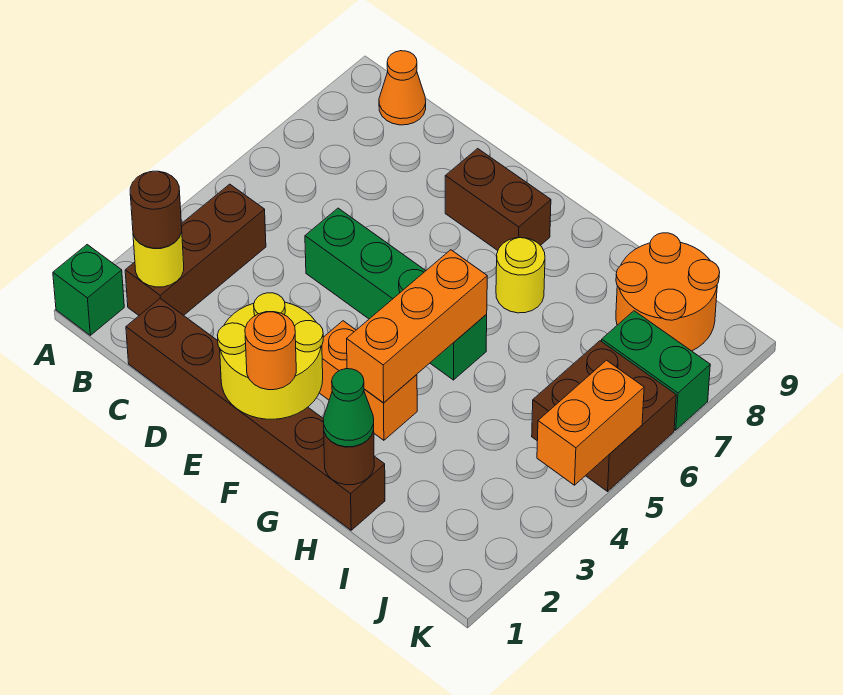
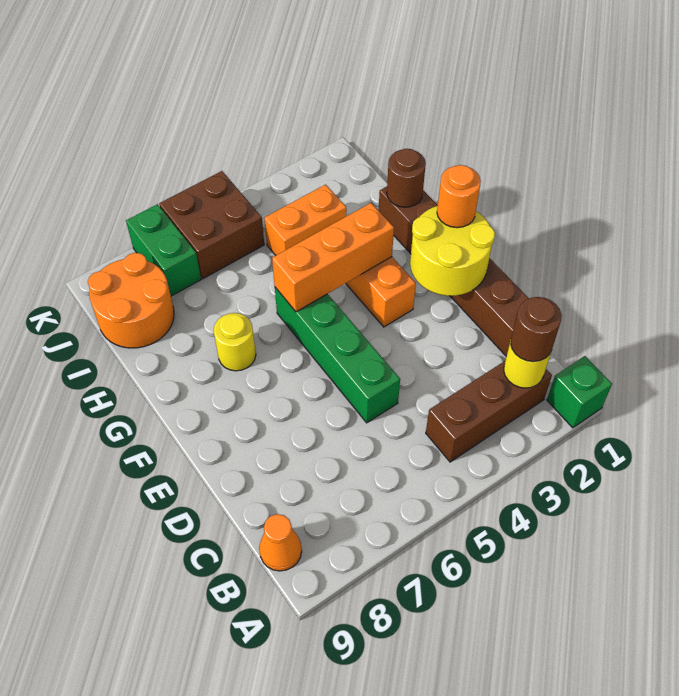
brown brick E8:F8 level 1 -> none
green cone H1 level 3 -> none
orange brick K4:K5 level 2 -> orange brick I3:I4 level 1

